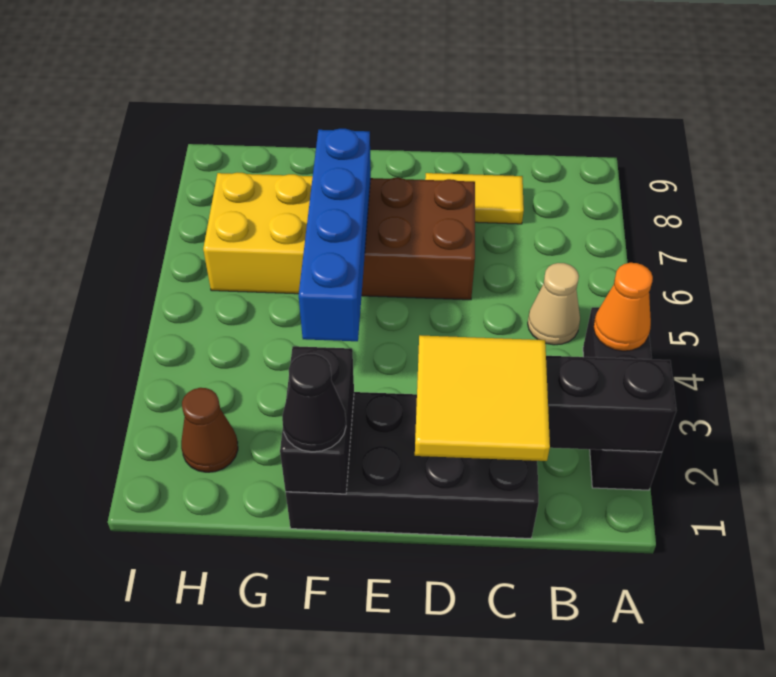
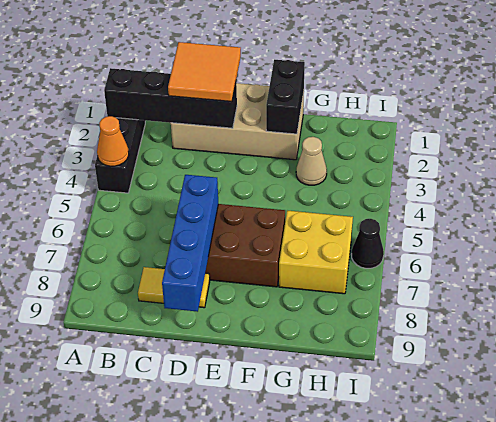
tan cone B5 level 1 -> tan cone G3 level 1
black brick C1:F2 level 1 -> tan brick C1:F2 level 1
yellow tile C1:D2 level 3 -> orange tile C1:D2 level 3
black cone F1 level 3 -> black cone I6 level 1
blue brick F4:F7 level 2 -> blue brick D6:D9 level 2
brown cone H2 level 1 -> none

